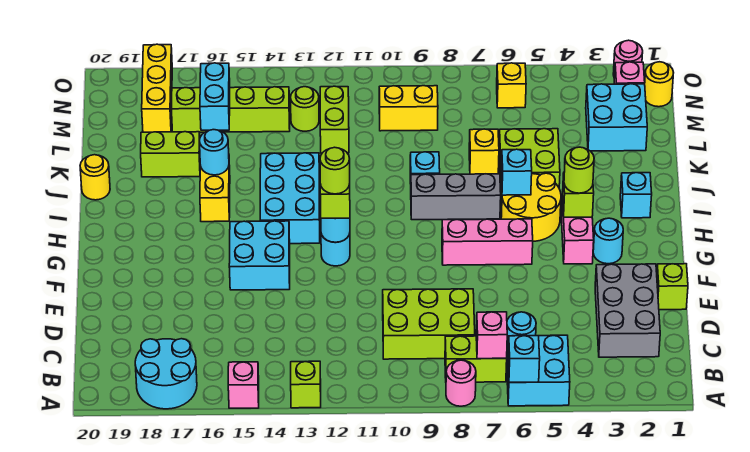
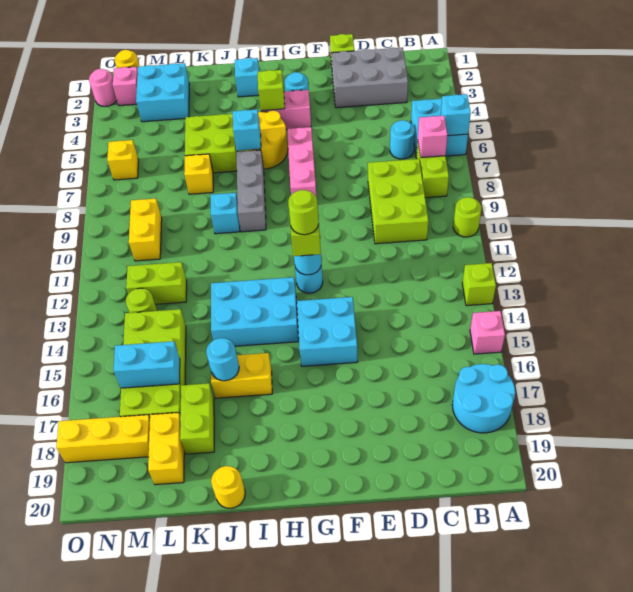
pink round brick A8 level 1 -> none
lime round brick H4 level 3 -> lime round brick A10 level 1
none -> yellow brick L18:L19 level 1
lime brick M14:M17 level 1 -> lime brick L14:M17 level 1

